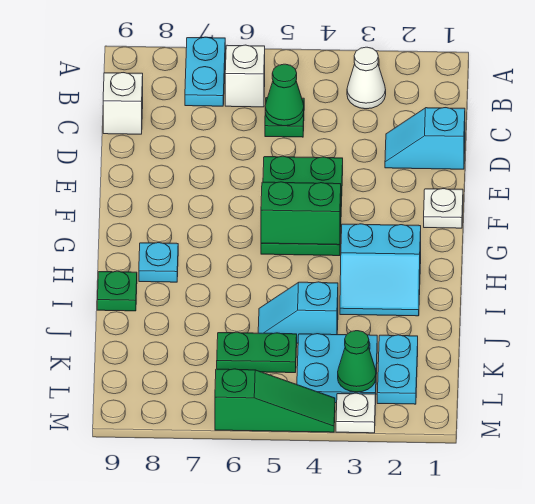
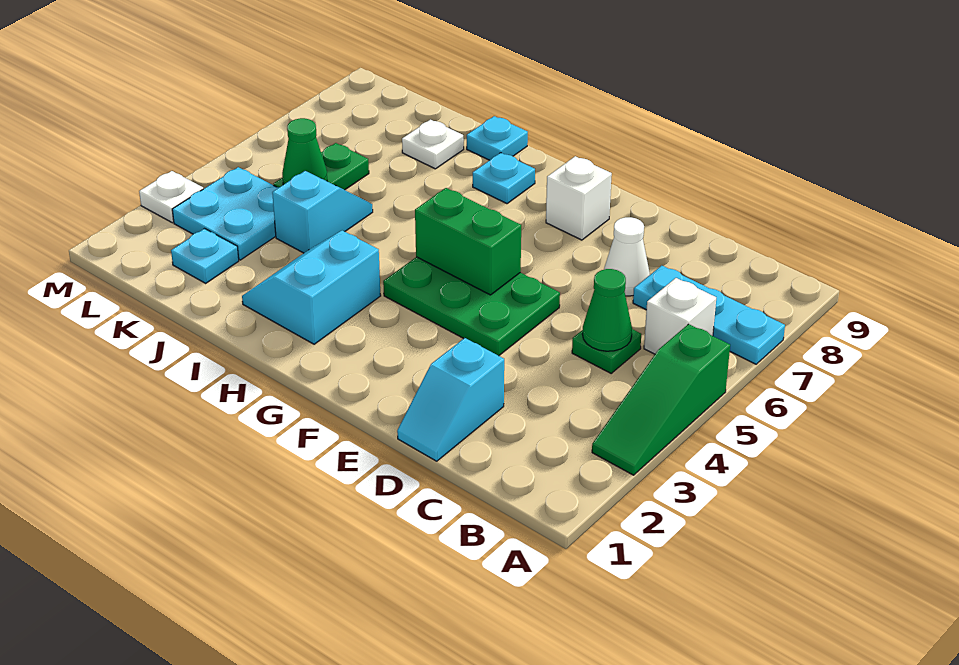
cyan plate A7:B7 level 1 -> cyan plate A7:C7 level 1
white cone B3 level 1 -> white cone D7 level 1
white brick C9 level 1 -> white brick F8 level 1
cyan slope D1:D2 level 1 top 1 -> cyan slope D1:D2 level 1 top 2
white plate F1 level 1 -> white plate J8 level 1
green brick G4:G5 level 2 -> green brick F5:G5 level 2
green plate I9 level 1 -> cyan plate I9 level 1
cyan plate K2:L2 level 1 -> cyan plate K2 level 1
green cone L3 level 2 -> green cone K5 level 2
green slope M4:M6 level 1 top 6 -> green slope A3:A5 level 1 top 5

